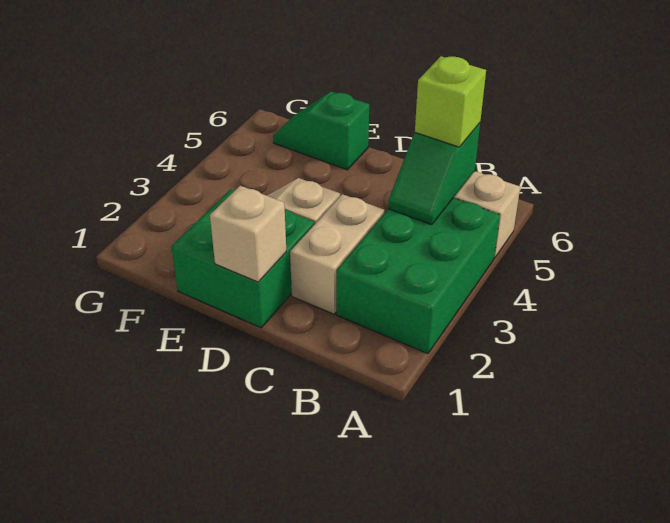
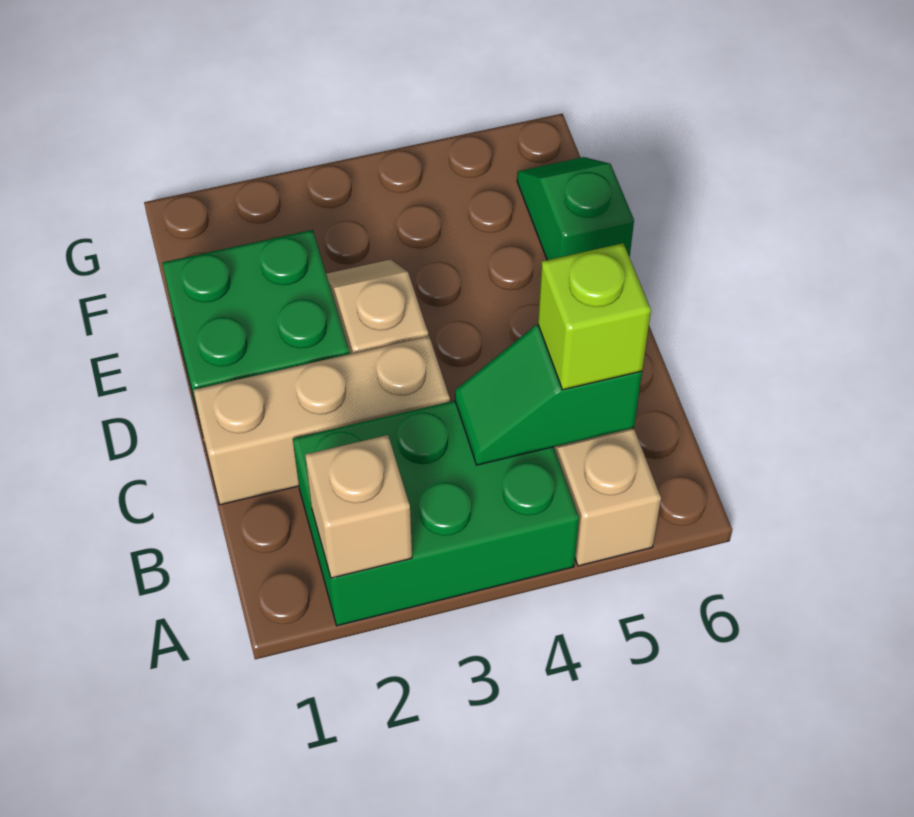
tan brick C2:C3 level 1 -> tan brick C1:C3 level 1
tan brick D1 level 2 -> tan brick A2 level 2

